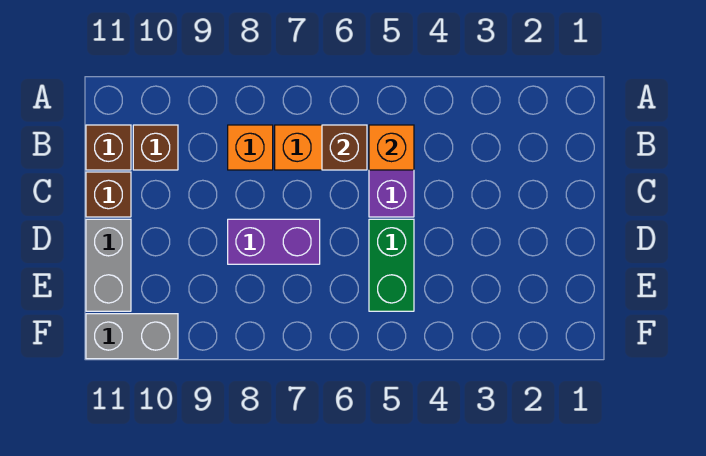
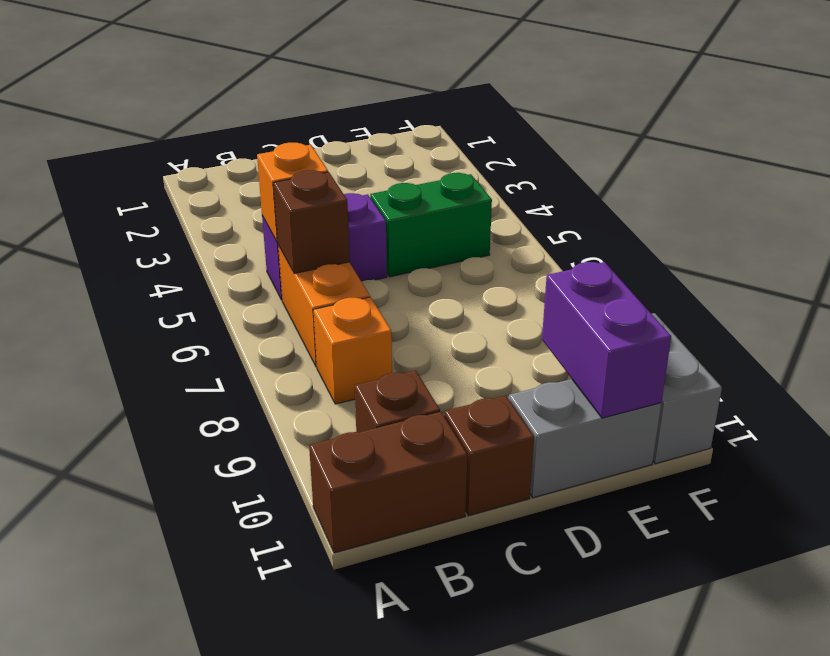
brown brick B11 level 1 -> brown brick A11:B11 level 1
purple brick D7:D8 level 1 -> purple brick E10:E11 level 2

